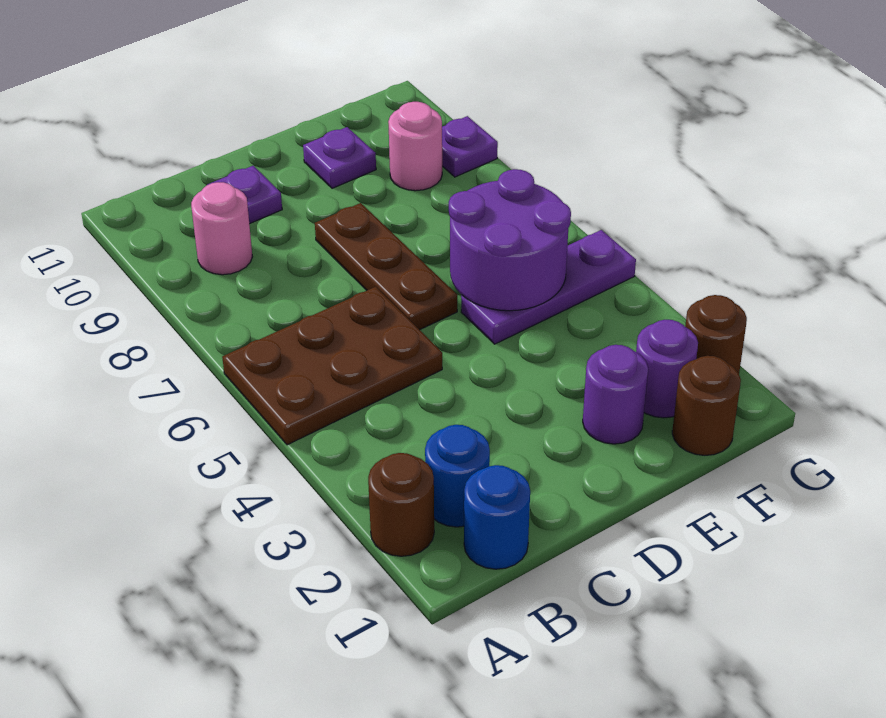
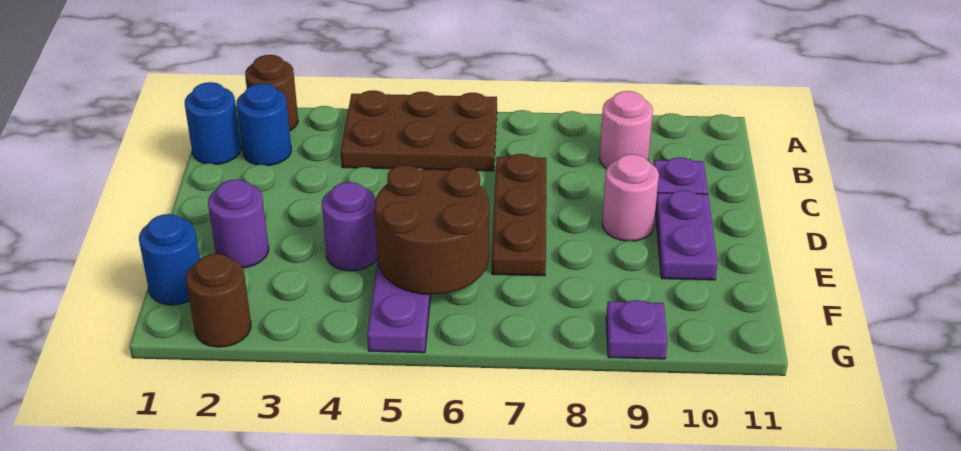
brown plate A5:C6 level 1 -> brown plate A4:B6 level 1
brown plate D6:D8 level 1 -> brown plate C7:E7 level 1
purple round brick E5:F6 level 2 -> brown round brick E5:F6 level 2
purple plate E10 level 1 -> purple plate D10:E10 level 1
brown round brick F1 level 1 -> blue round brick F1 level 1
purple round brick F2 level 1 -> purple round brick E4 level 1
pink round brick F9 level 1 -> pink round brick D9 level 1

